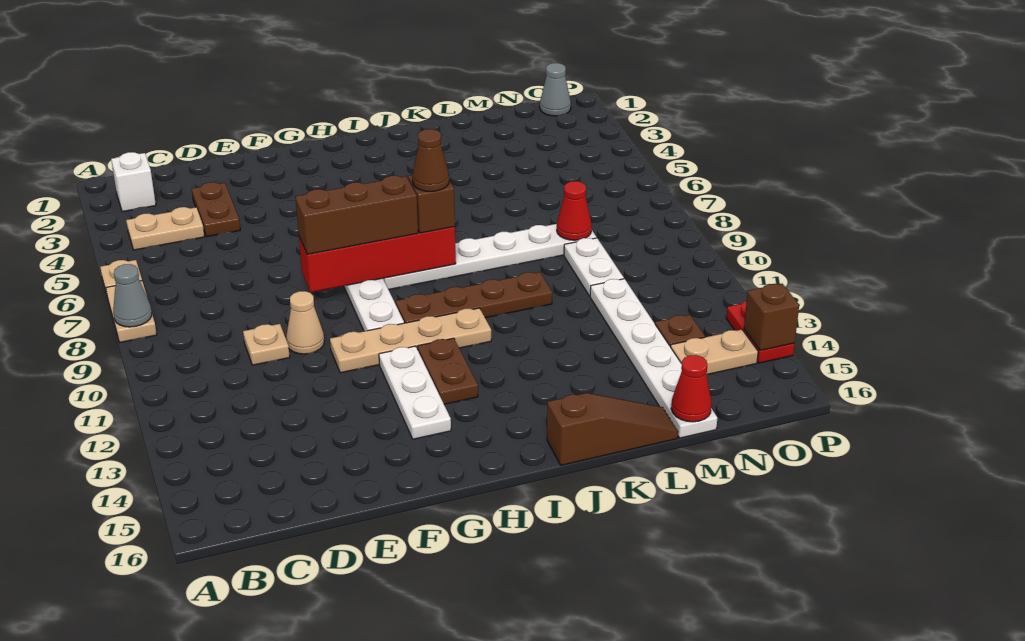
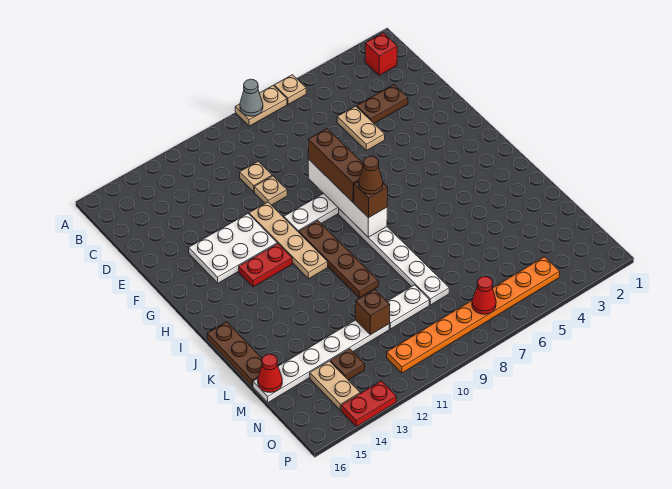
white brick B2 level 1 -> red brick B2 level 1
tan plate B4:C4 level 1 -> tan plate D5:E5 level 1
tan cone E10 level 1 -> tan plate E10 level 1
red brick F8:I8 level 2 -> white brick F8:I8 level 2
white plate G12:G14 level 1 -> white plate F12:G14 level 1
brown plate H12:H13 level 1 -> red plate H12:H13 level 1
brown slope J16:L16 level 1 top J -> brown plate J16:L16 level 1
red cone M8 level 2 -> red cone O7 level 2
grey cone O1 level 1 -> none
none -> orange plate O4:O11 level 1
brown brick P14 level 2 -> brown brick M11 level 2

